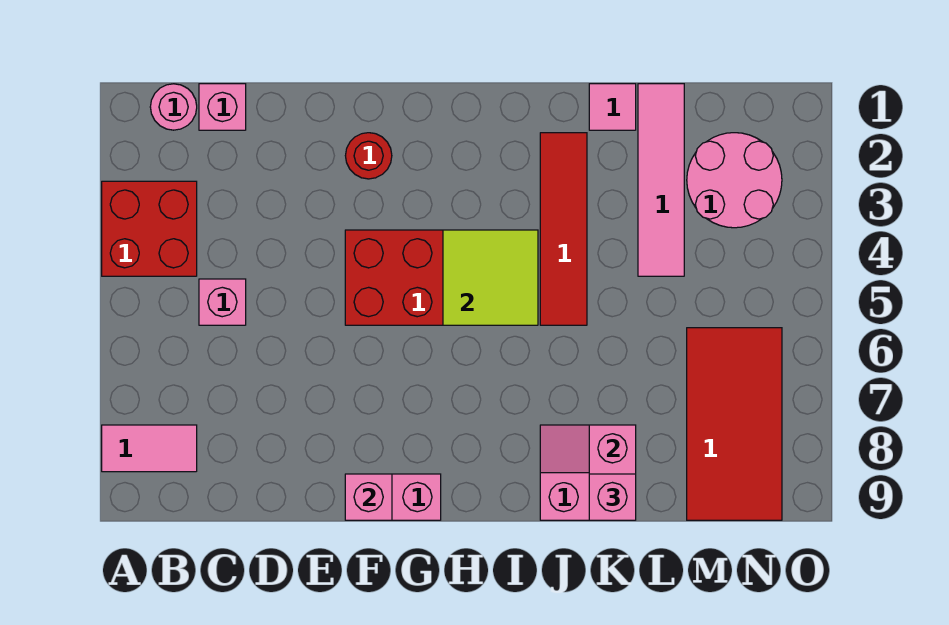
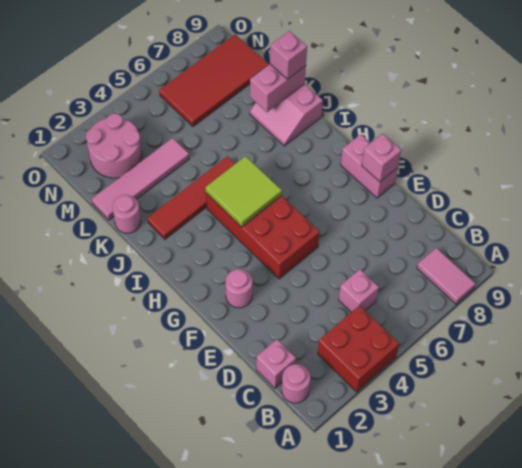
red round brick F2 level 1 -> pink round brick F2 level 1
pink tile K1 level 1 -> pink round brick K1 level 1

